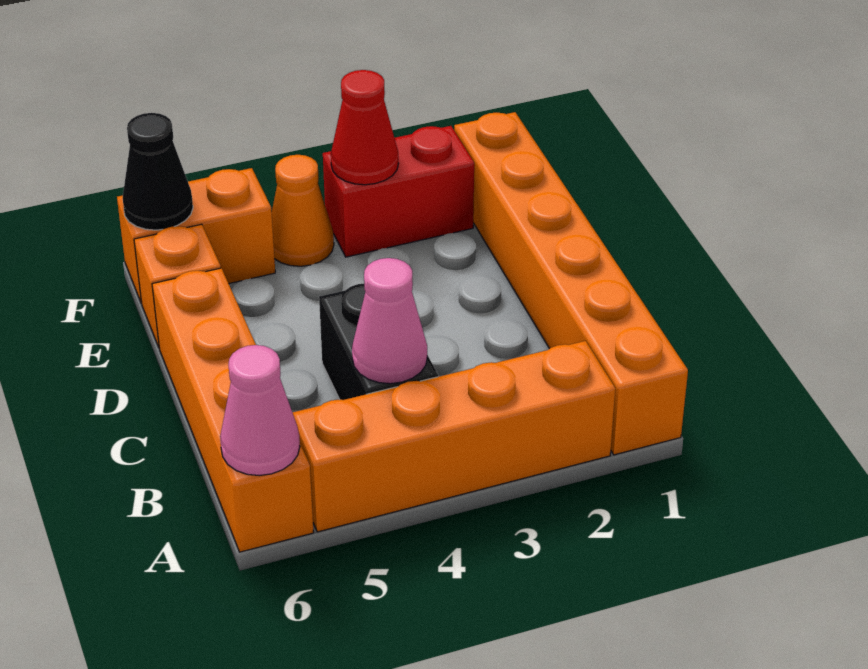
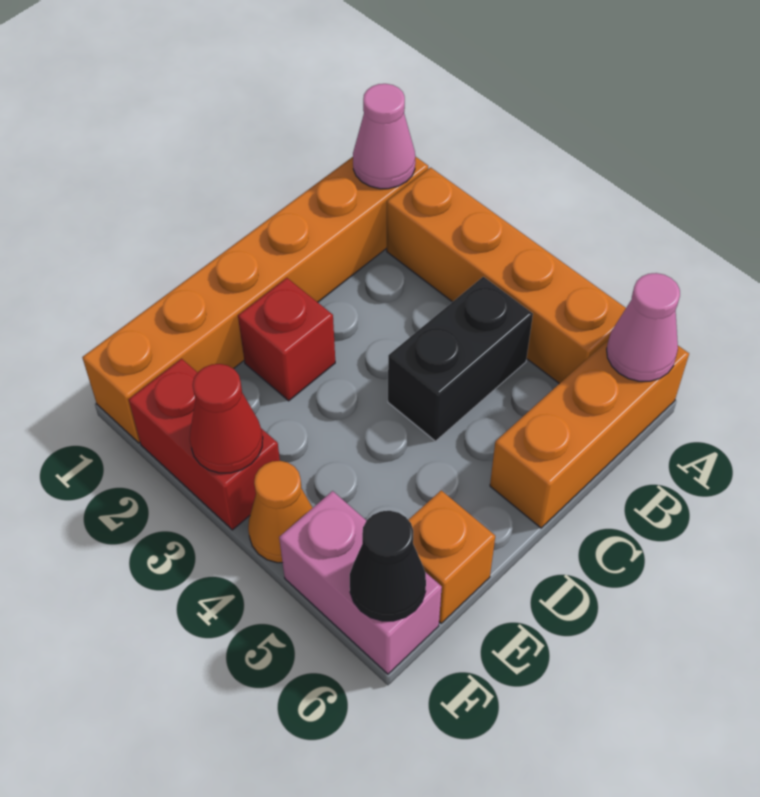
orange brick A6:D6 level 1 -> orange brick A6:C6 level 1
pink cone B4 level 2 -> pink cone A1 level 2
none -> red brick D2 level 1
orange brick F5:F6 level 1 -> pink brick F5:F6 level 1

